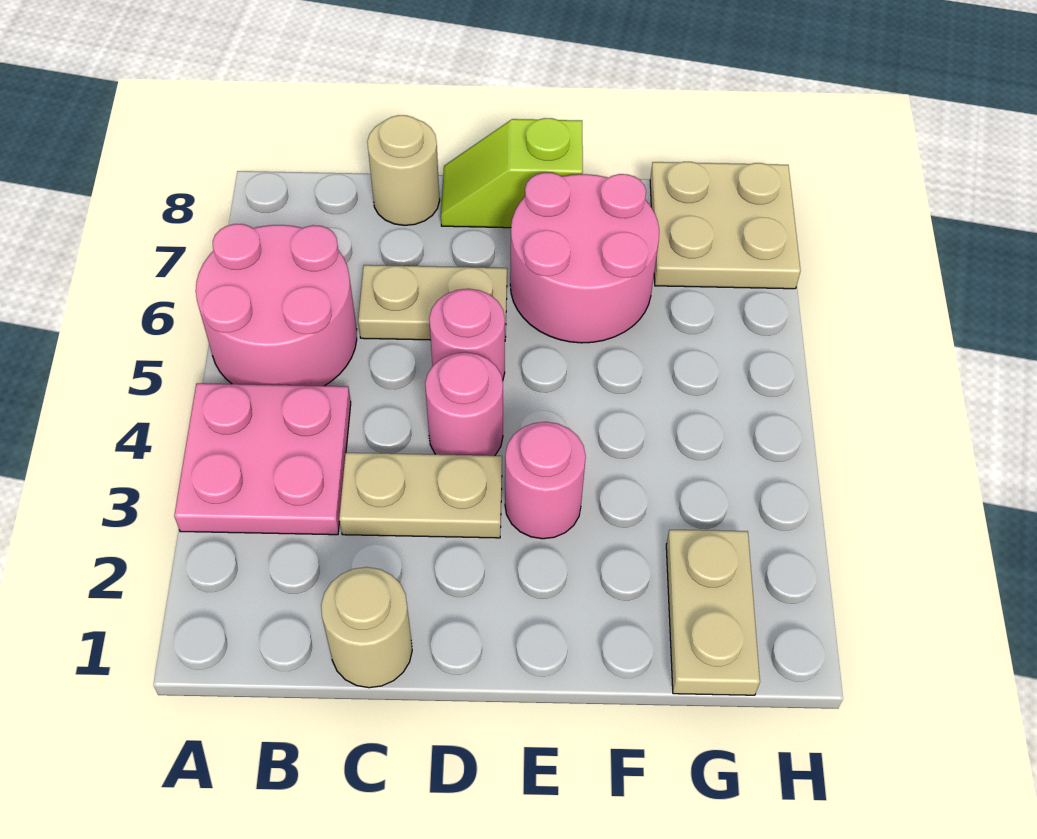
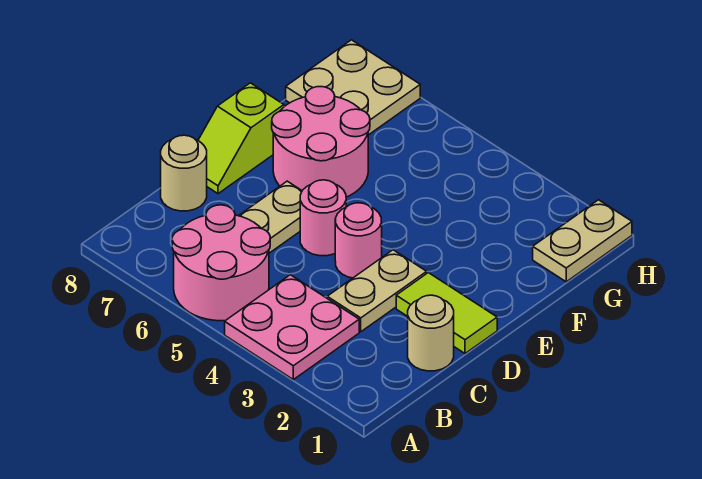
none -> lime tile D1:D2 level 1
pink round brick E3 level 1 -> none
tan plate G1:G2 level 1 -> tan plate G1:H1 level 1

